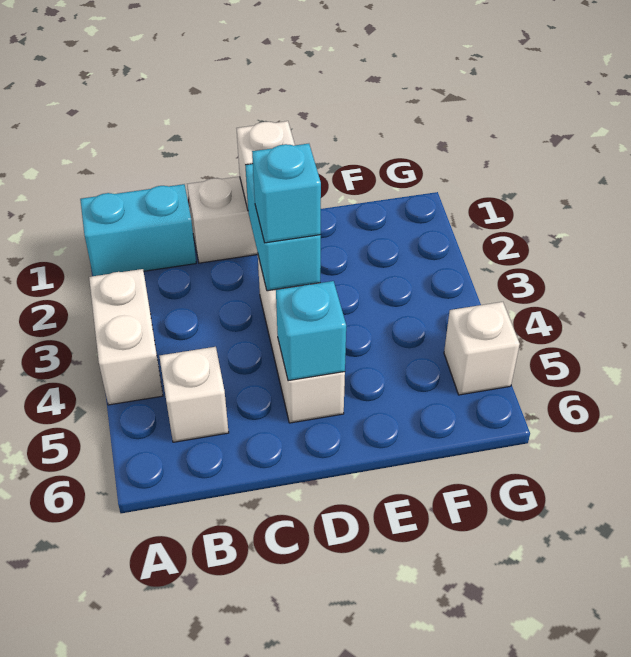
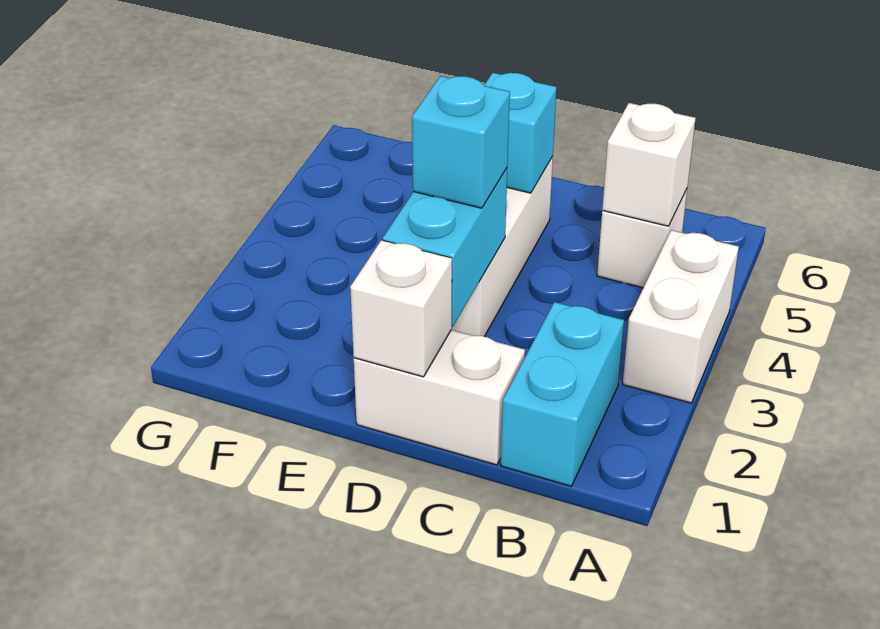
cyan brick A1:B1 level 1 -> cyan brick B1:B2 level 1
white brick G5 level 1 -> white brick B5 level 2

